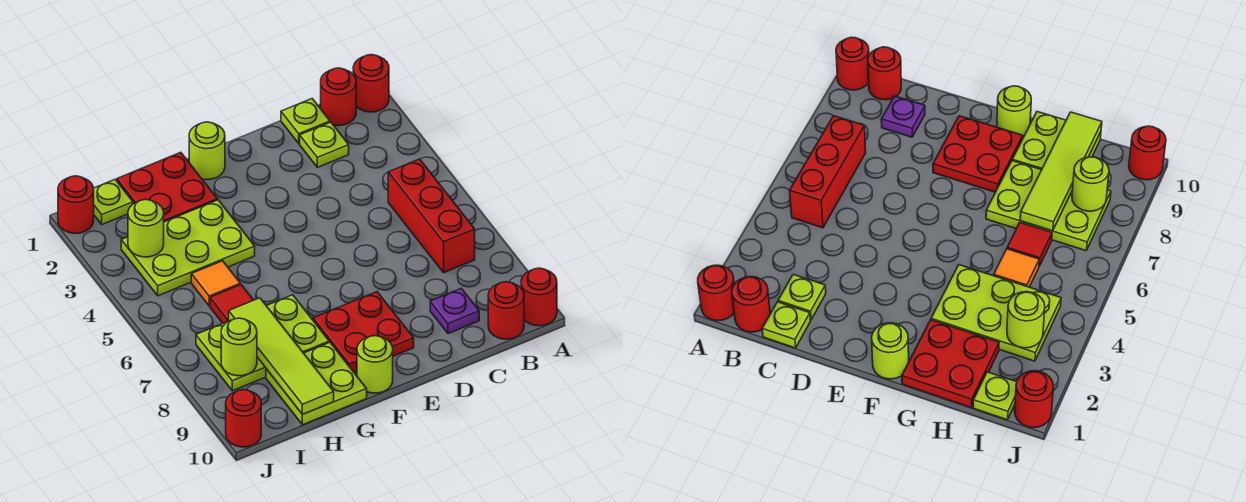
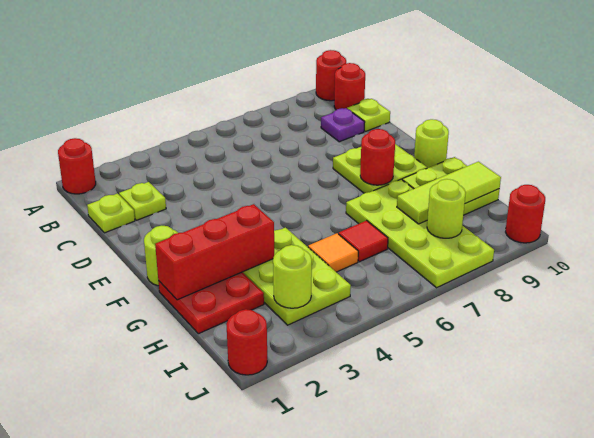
red round brick B1 level 1 -> red round brick F8 level 2
red brick B5:B7 level 1 -> red brick G1:G3 level 2
red plate E8:F9 level 1 -> lime plate E8:F9 level 1
lime plate G7:I8 level 1 -> lime plate G7:J8 level 1
lime tile H7:H10 level 2 -> lime tile H8:H10 level 2
lime plate I1 level 1 -> lime plate C10 level 1

